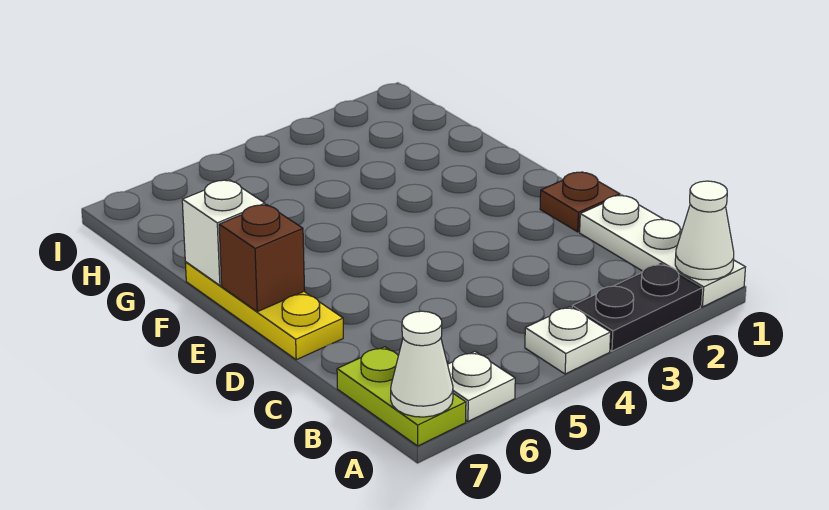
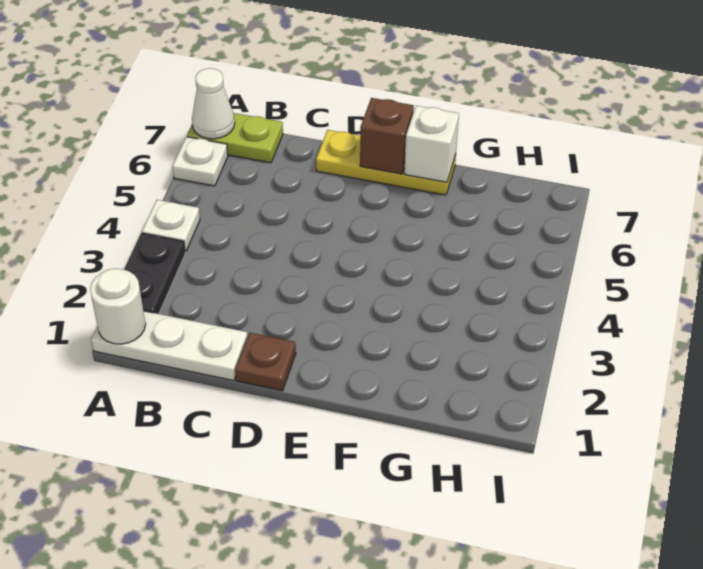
white cone A1 level 2 -> white round brick A1 level 2

